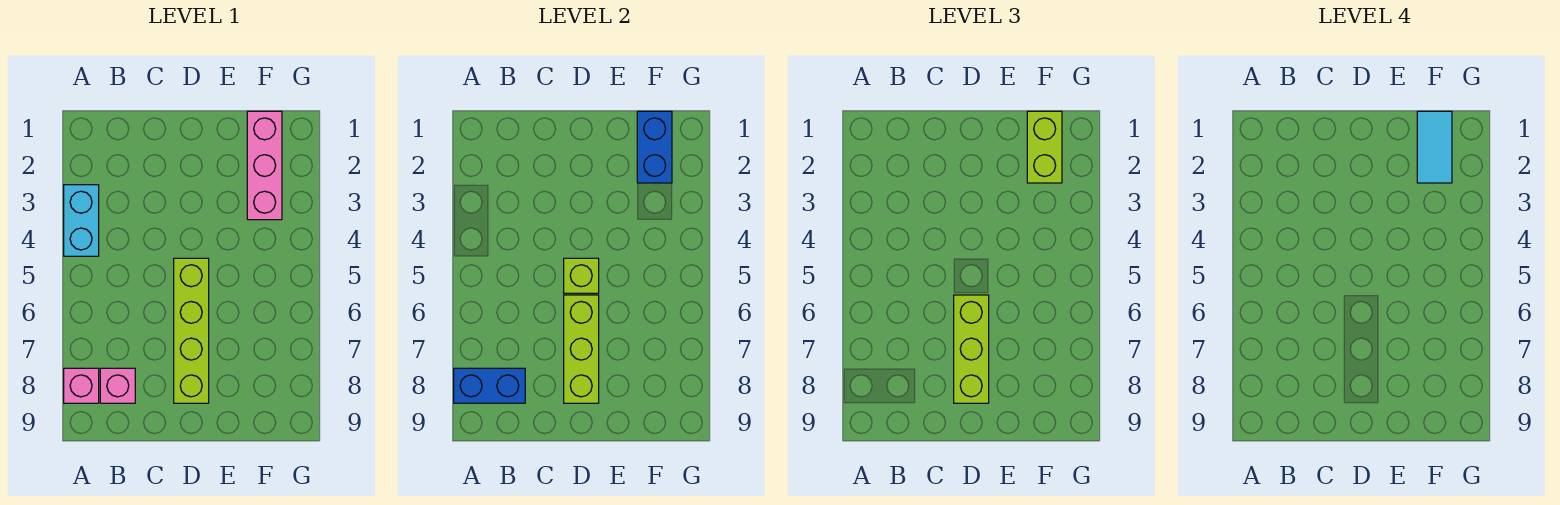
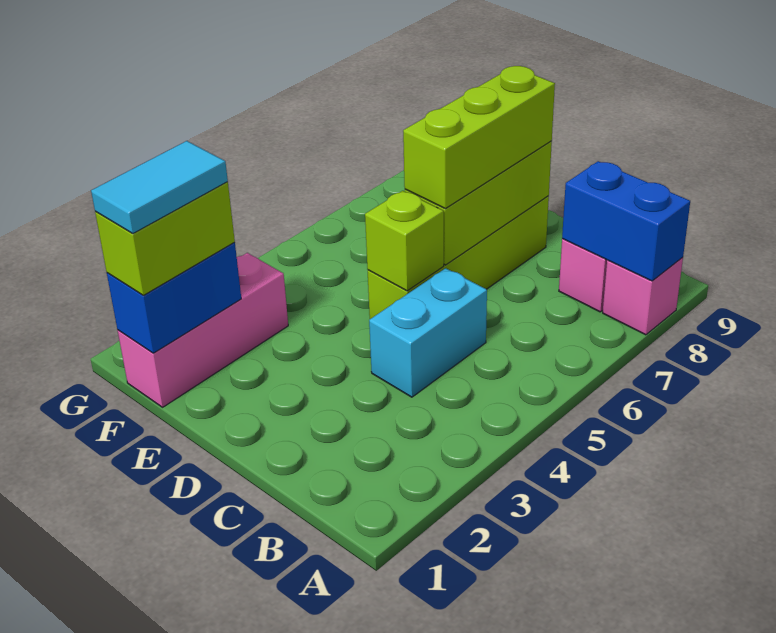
cyan brick A3:A4 level 1 -> cyan brick C4:C5 level 1

